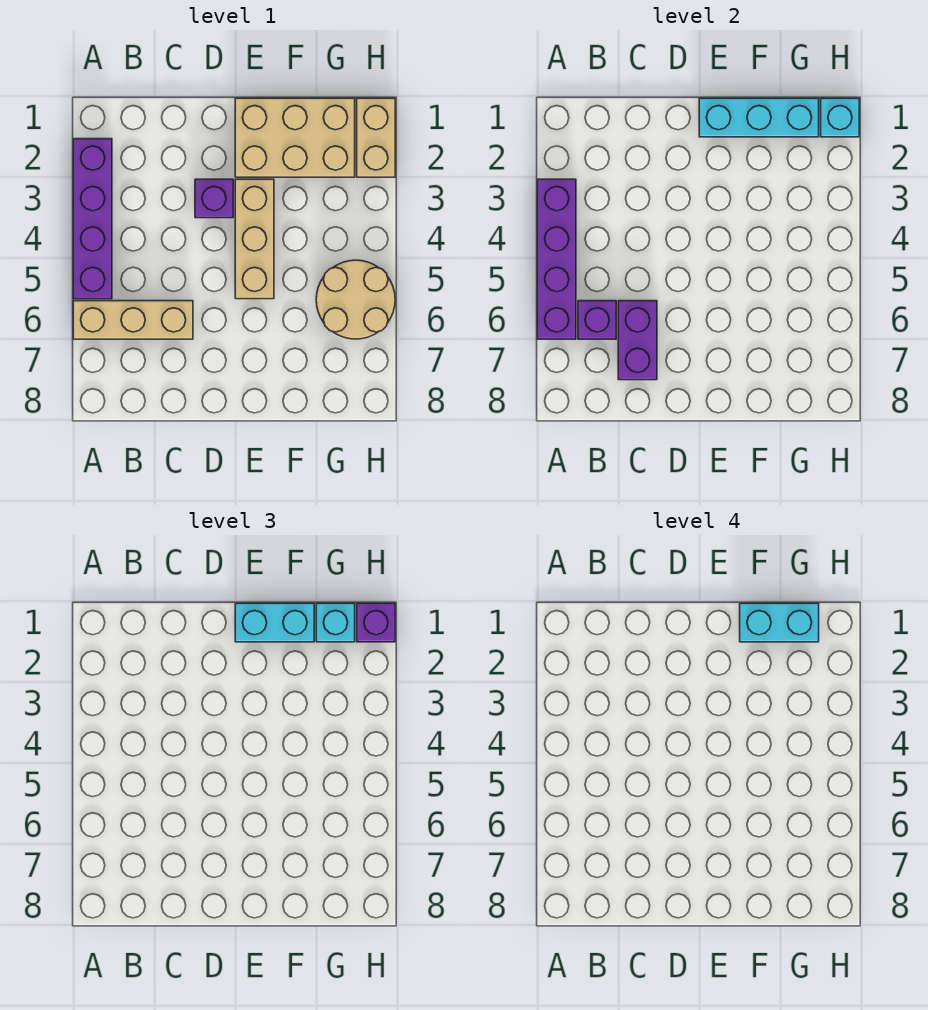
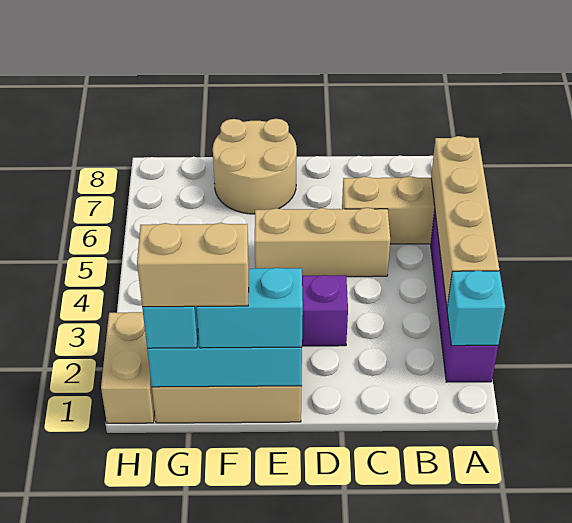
purple brick A3:A6 level 2 -> tan brick A3:A6 level 2
purple brick B6 level 2 -> none
purple brick C6:C7 level 2 -> none
tan brick E3:E5 level 1 -> tan brick C5:E5 level 1
cyan brick F1:G1 level 4 -> tan brick F1:G1 level 4
tan round brick G5:H6 level 1 -> tan round brick E7:F8 level 1
cyan brick H1 level 2 -> cyan brick A2 level 2
purple brick H1 level 3 -> none

